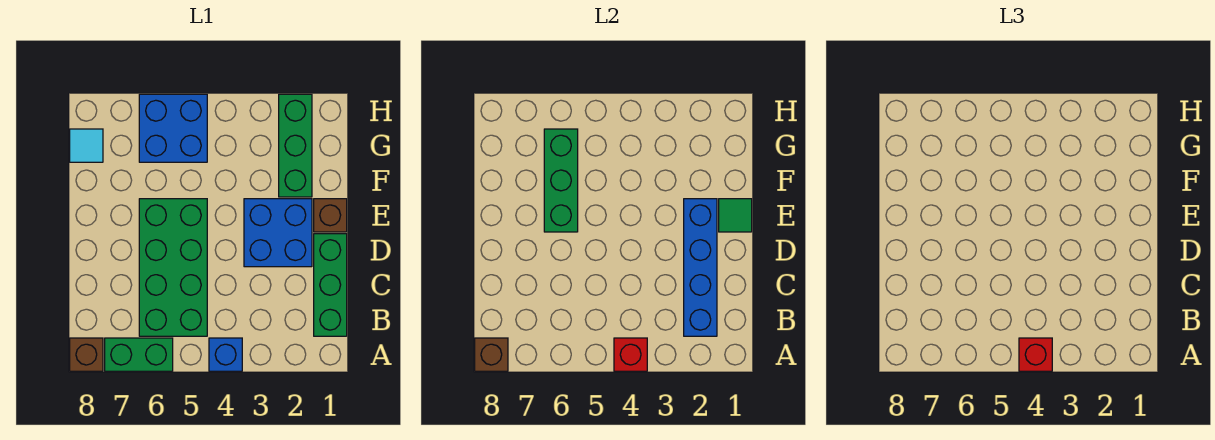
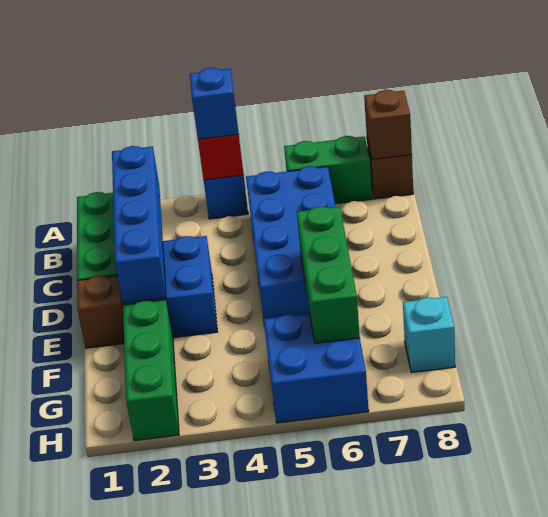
red brick A4 level 3 -> blue brick A4 level 3
green brick B5:E6 level 1 -> blue brick B5:E6 level 1
green tile E1 level 2 -> none
cyan tile G8 level 1 -> cyan brick G8 level 1

